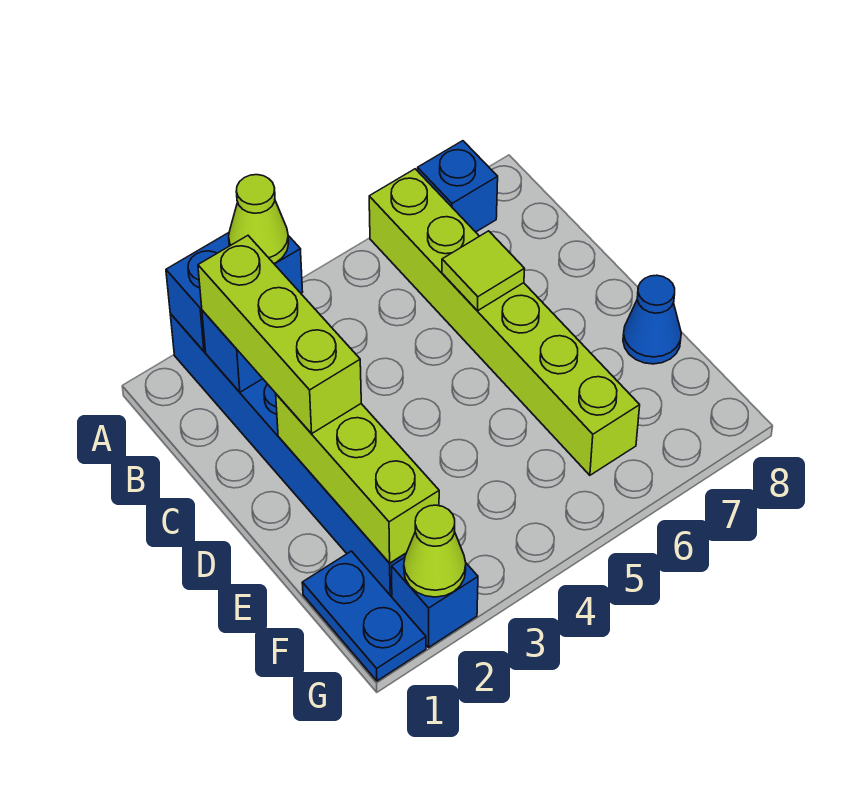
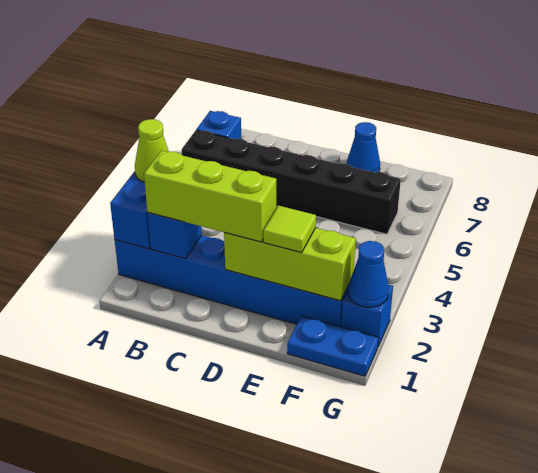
lime brick A6:F6 level 1 -> black brick A6:F6 level 1
lime tile C6 level 2 -> lime tile E2 level 3
lime cone G2 level 2 -> blue cone G2 level 2

